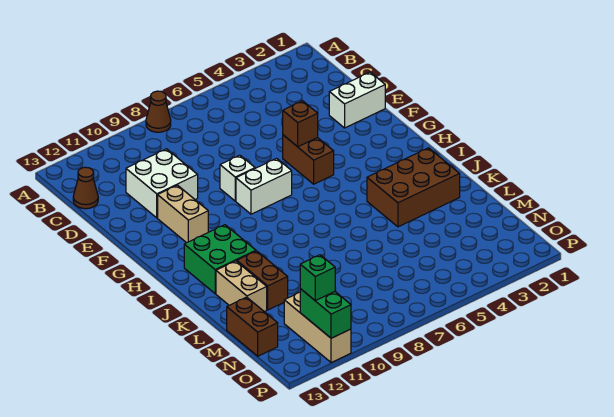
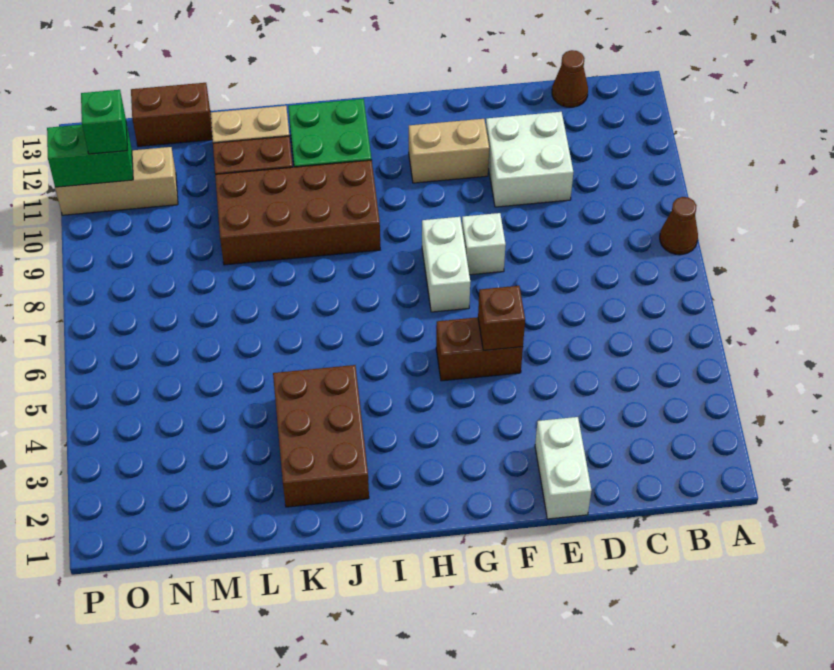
none -> brown brick I9:L10 level 1

